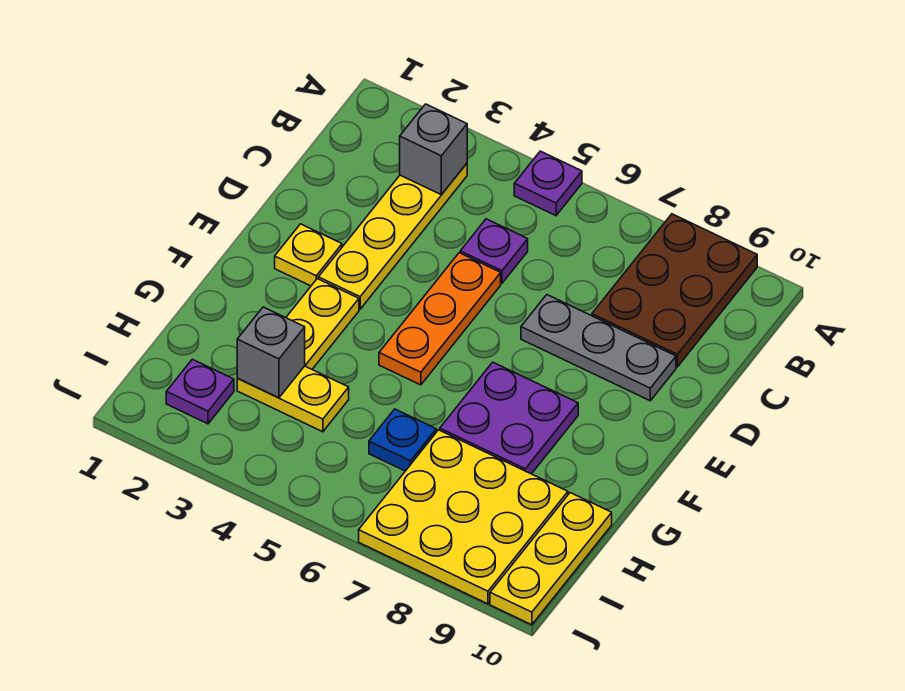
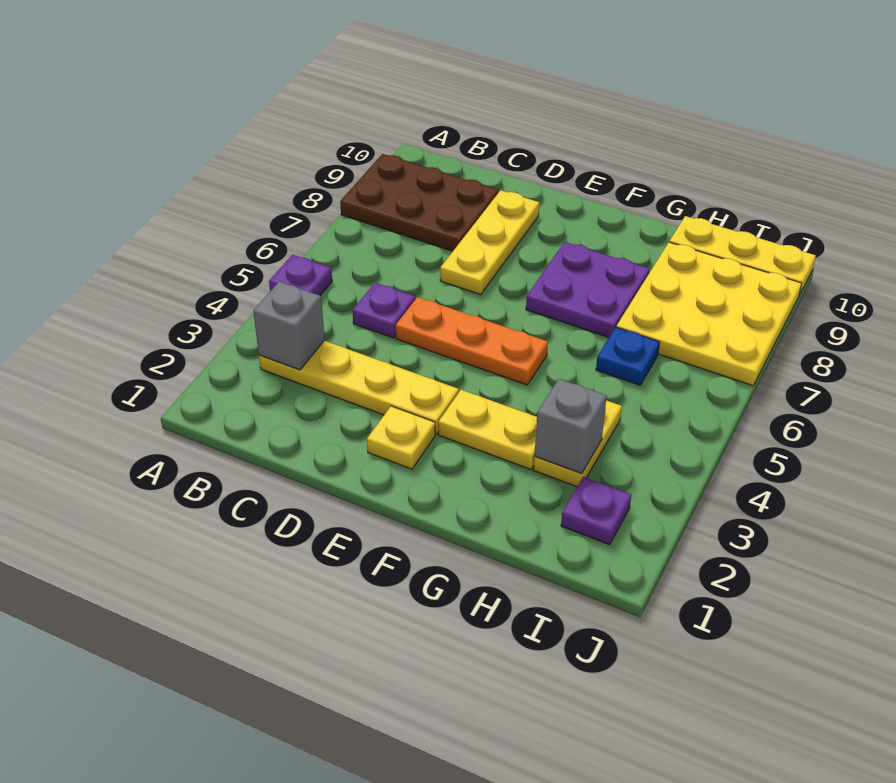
grey plate D7:D9 level 1 -> yellow plate D7:D9 level 1

